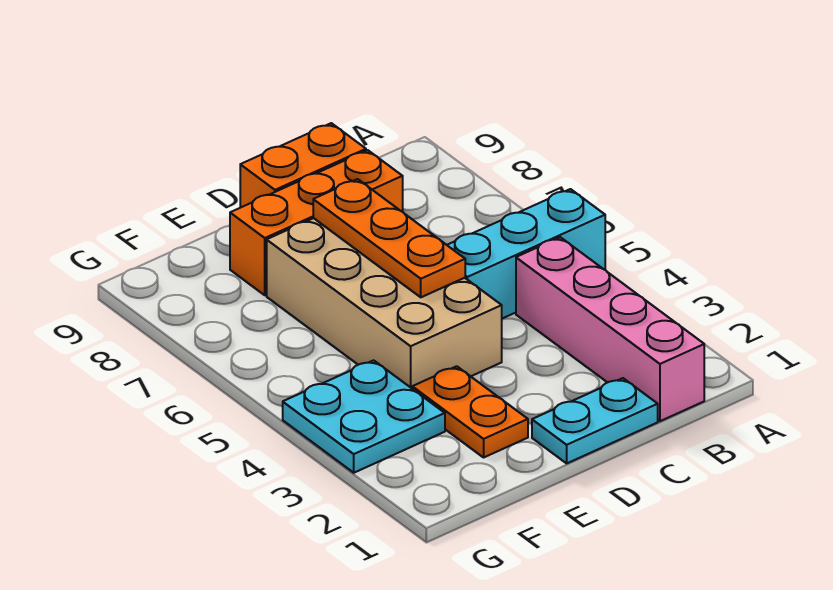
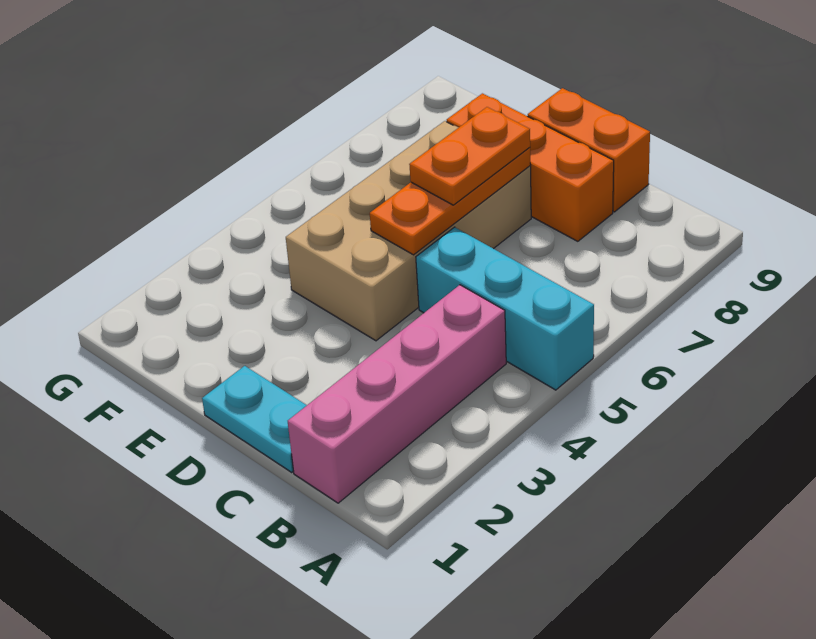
orange plate E2:E3 level 1 -> orange plate D6:D7 level 3
cyan plate F3:G4 level 1 -> none

